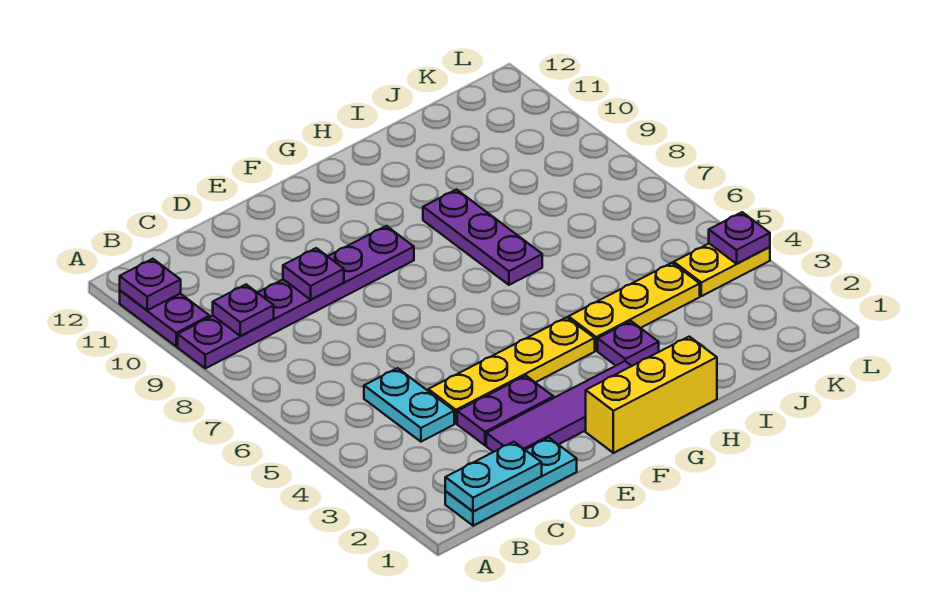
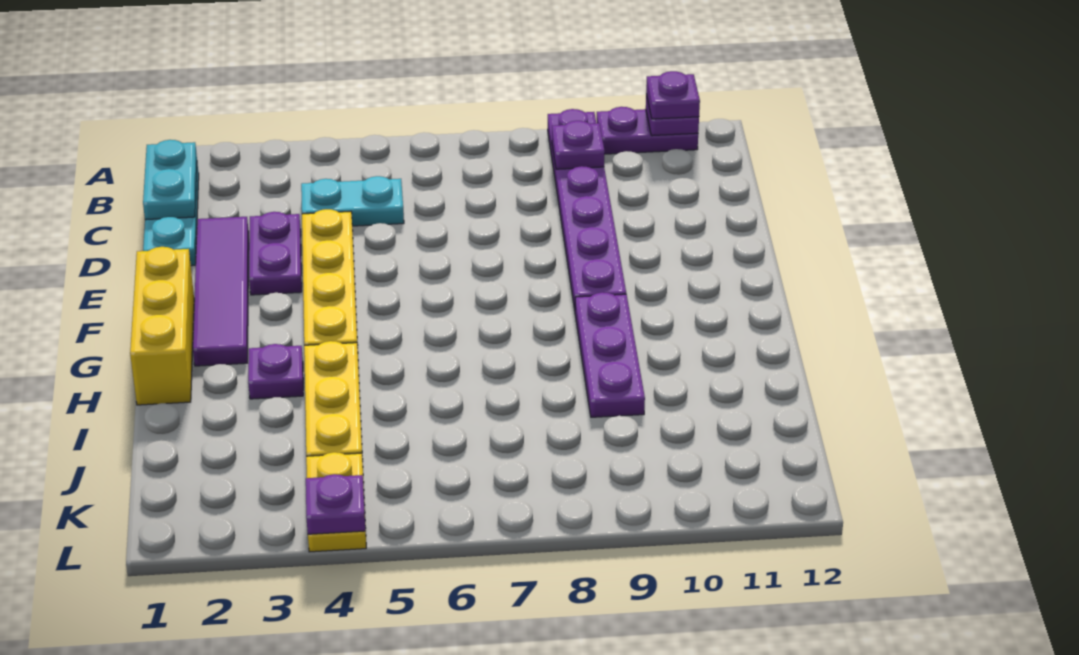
purple plate D9 level 2 -> purple plate A11 level 3
purple plate H7:H9 level 1 -> purple plate G9:I9 level 1

